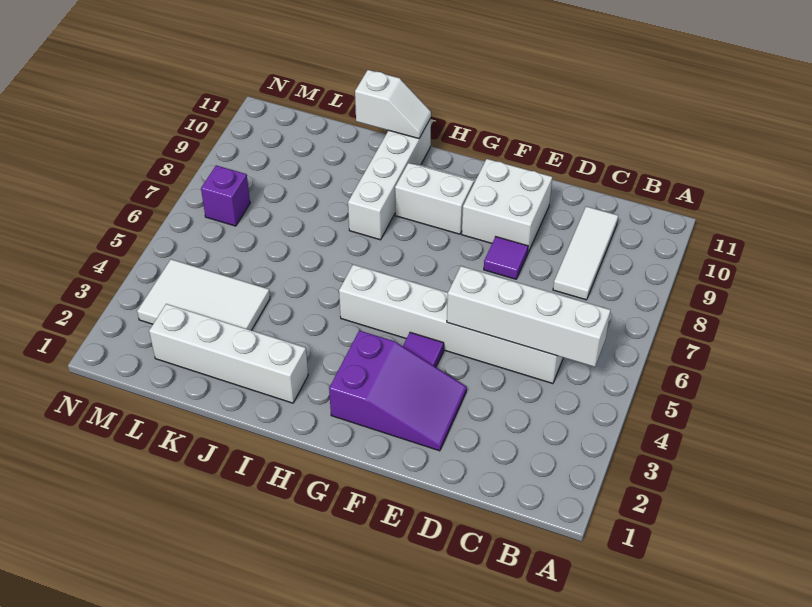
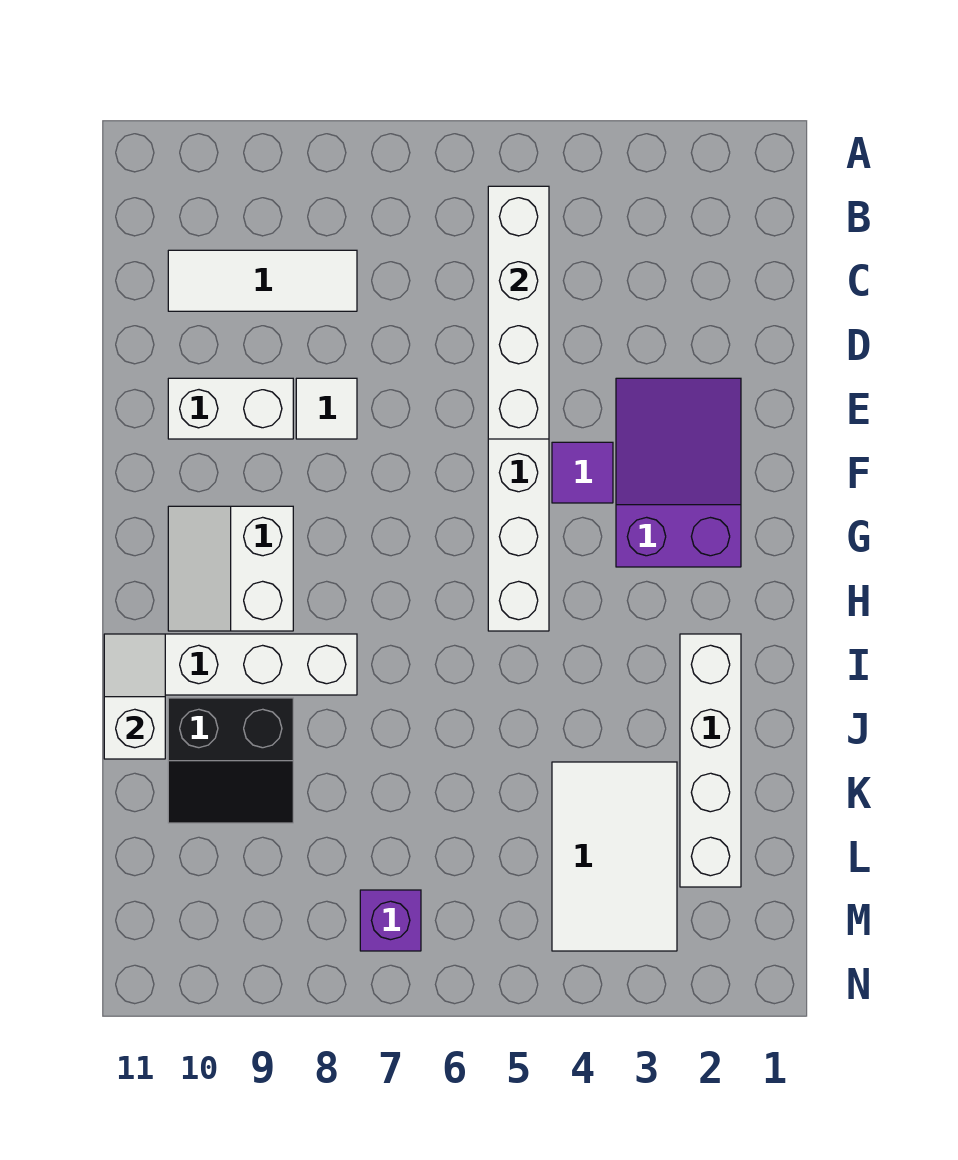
purple tile E8 level 1 -> white tile E8 level 1
white brick E9:F10 level 1 -> white brick E9:E10 level 1
none -> black slope J9:K10 level 1 top J

